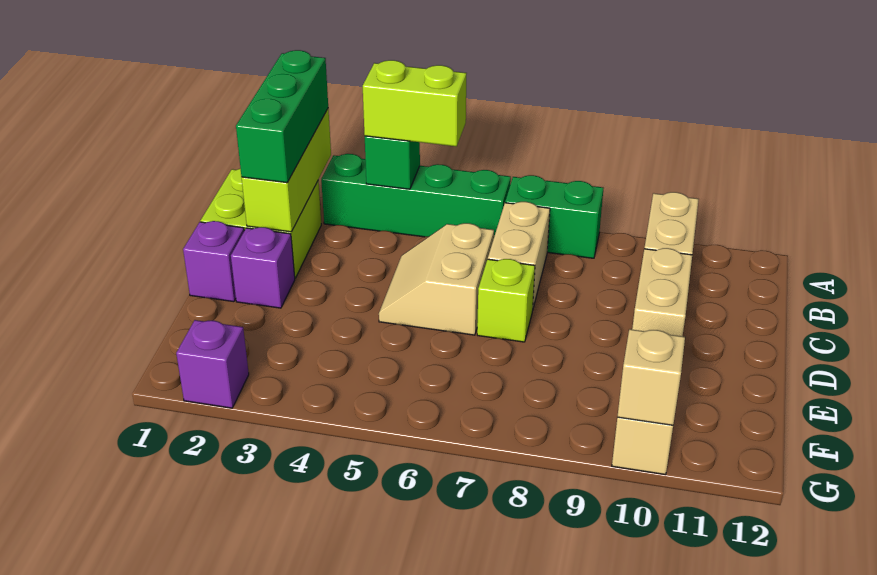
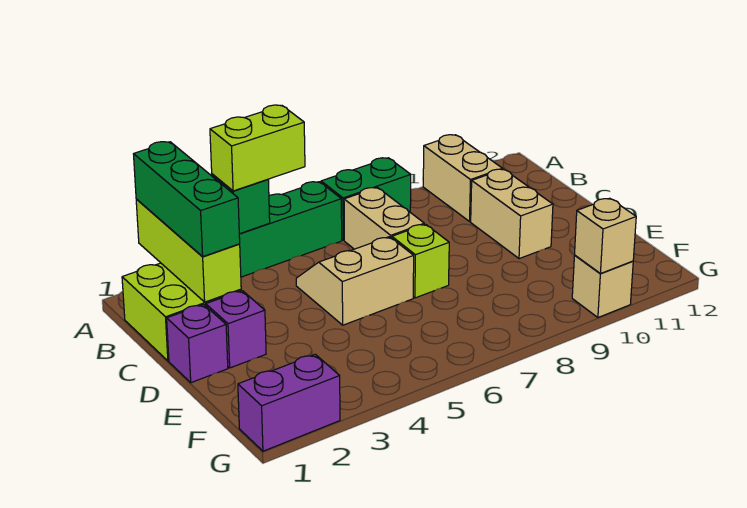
tan slope C5:D6 level 1 top 6 -> tan slope C5:D6 level 1 top D
purple brick G2 level 1 -> purple brick G1:G2 level 1

